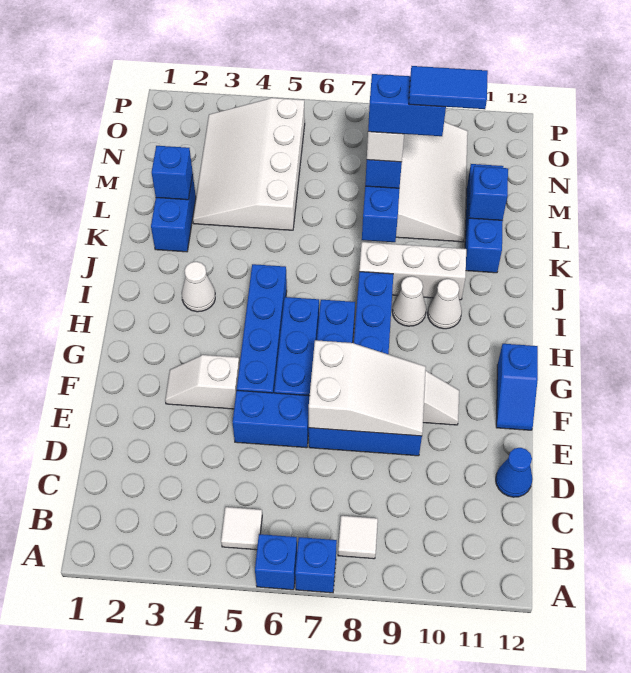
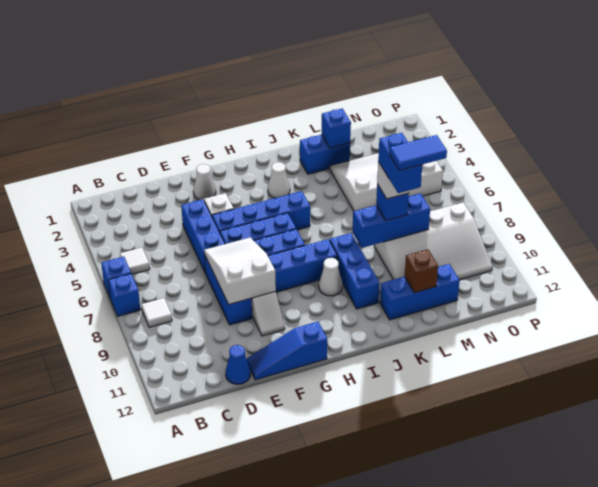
blue brick E5:E6 level 1 -> blue brick E4:E6 level 1
white slope E7:F9 level 2 top 7 -> white slope E7:F9 level 2 top 9
blue slope F12:G12 level 1 top G -> blue slope E12:G12 level 1 top G
white cone I10 level 1 -> white cone F2 level 1
white brick J8:J10 level 1 -> blue brick J8:J10 level 1
blue tile L9:L10 level 6 -> blue tile L9:M9 level 6
blue brick L11 level 2 -> brown brick L11 level 2

